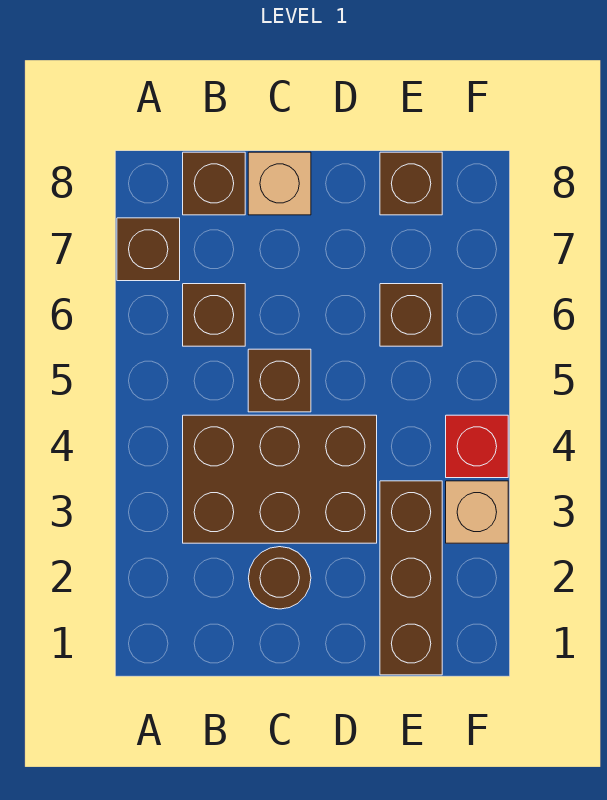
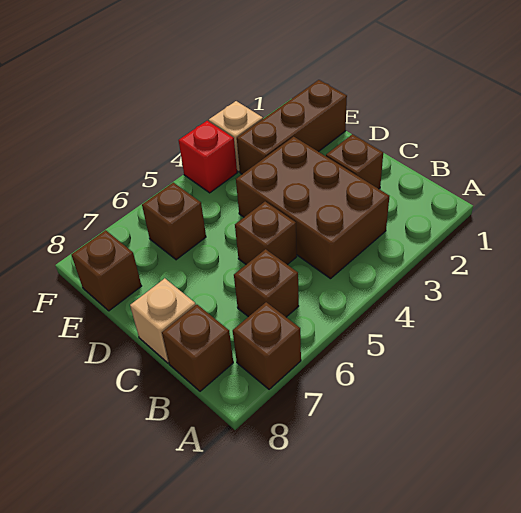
brown round brick C2 level 1 -> brown brick C2 level 1

